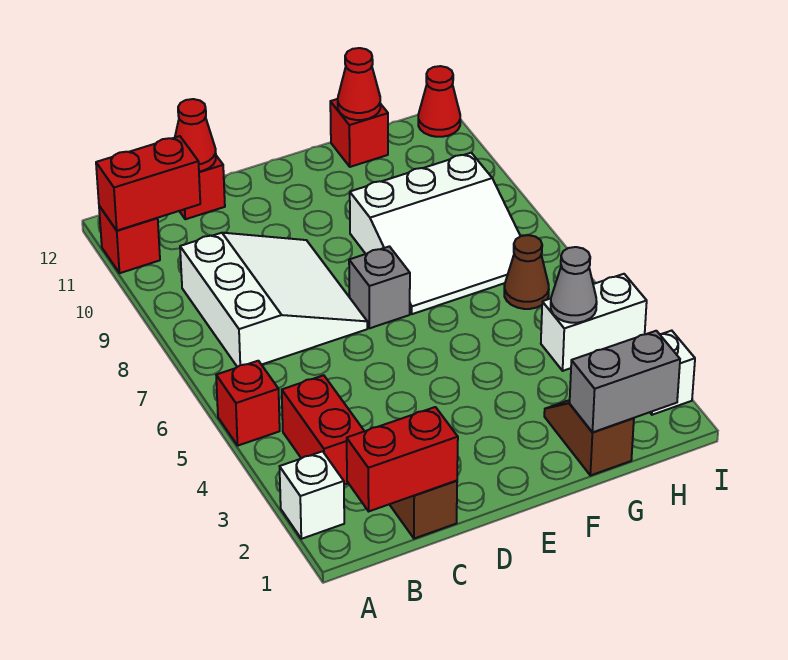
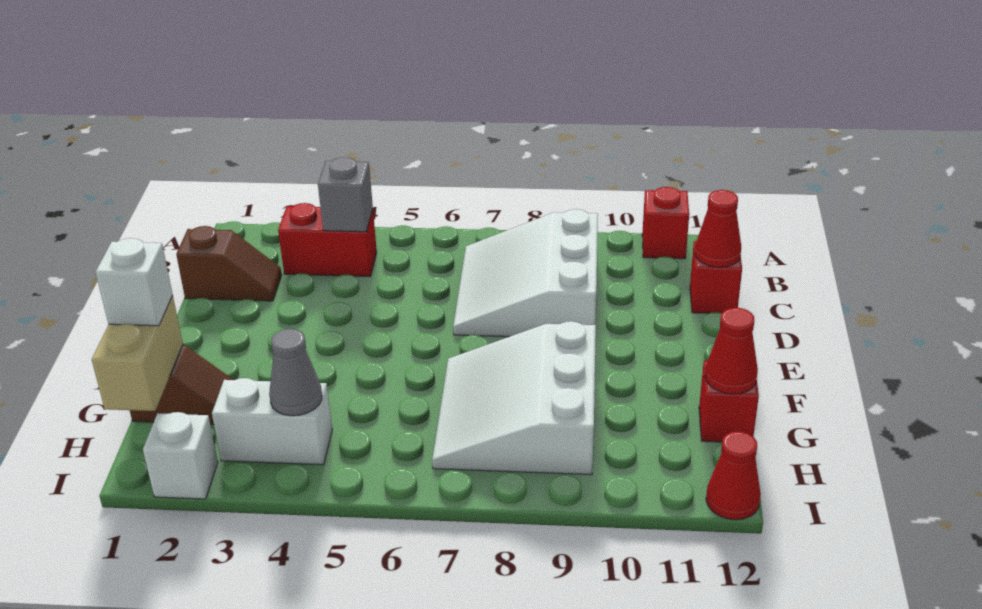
white brick A2 level 1 -> white brick G1 level 3
red brick A5 level 1 -> none
red brick A11:B11 level 2 -> none
red brick B1:C1 level 2 -> none
white slope B7:D9 level 1 top B -> white slope B7:D9 level 1 top 9
grey brick E7 level 1 -> grey brick B4 level 2
grey brick G1:H1 level 2 -> tan brick G1:H1 level 2
white brick H4:I4 level 1 -> white brick H3:H4 level 1
brown cone H6 level 1 -> none

